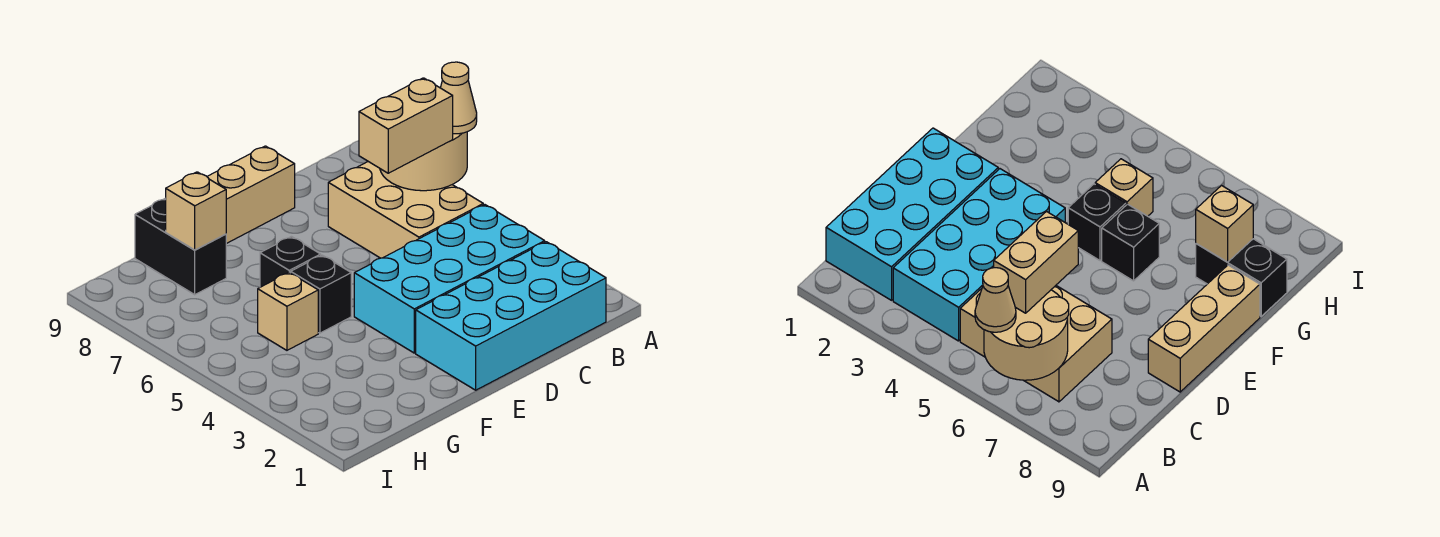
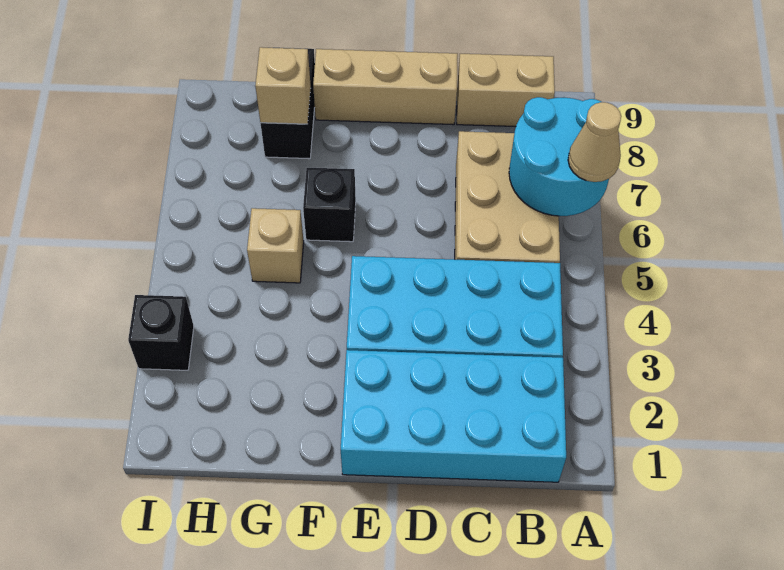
tan round brick A6:B7 level 2 -> cyan round brick A6:B7 level 2
tan brick B6:C6 level 3 -> tan brick B9:C9 level 1
black brick F5 level 1 -> black brick I3 level 1

